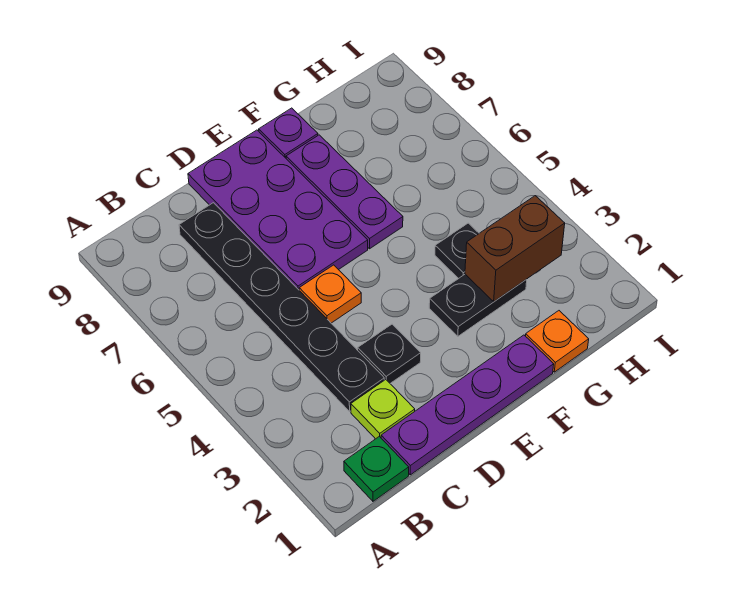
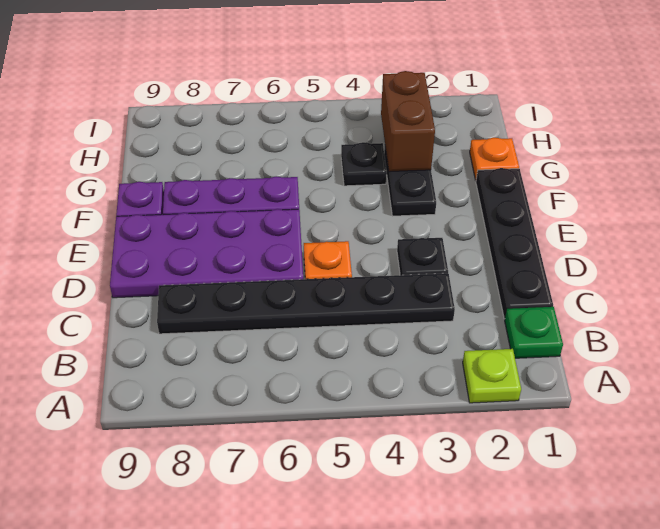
purple plate C1:F1 level 1 -> black plate C1:F1 level 1
lime plate C2 level 1 -> lime plate A2 level 1

